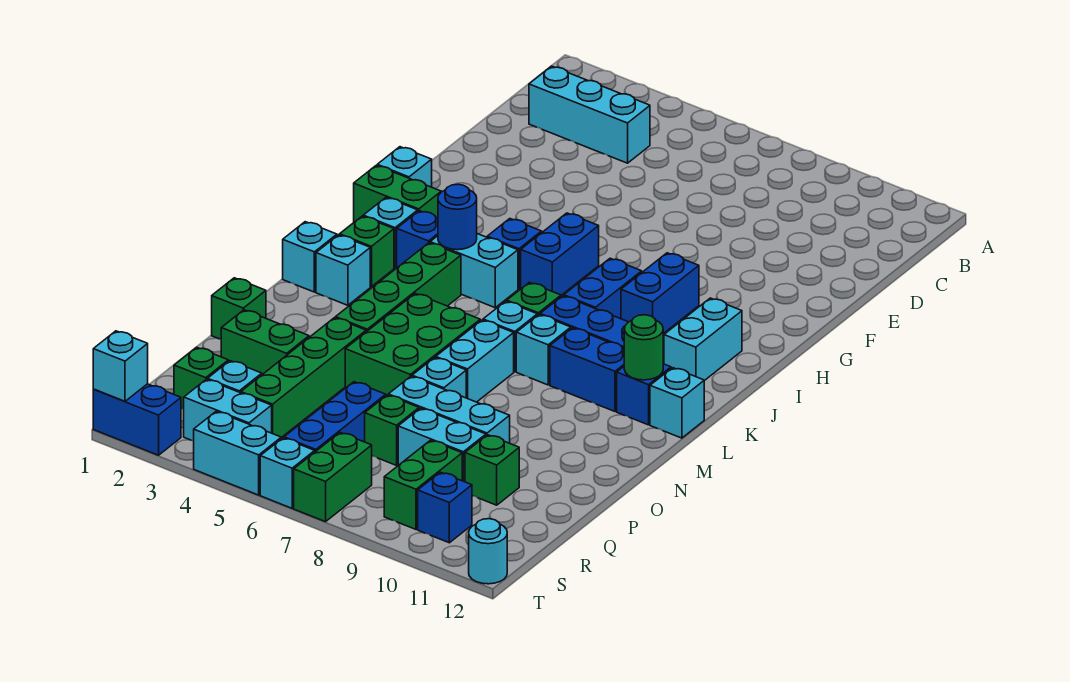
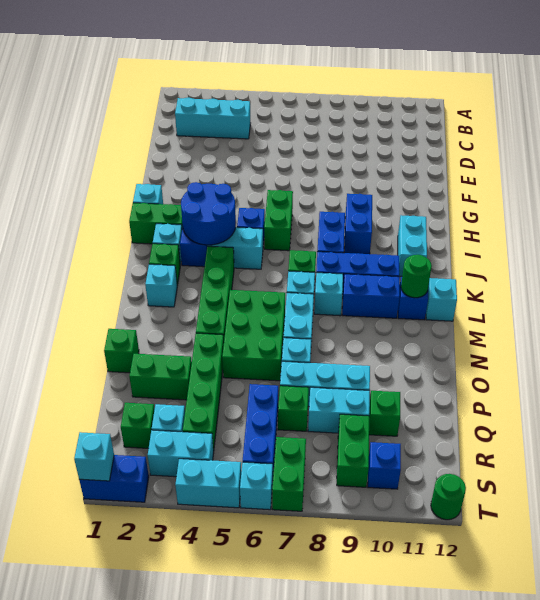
blue brick H6:I6 level 1 -> green brick H6:I6 level 1
blue round brick J4 level 2 -> blue round brick I3:J4 level 2
cyan brick L1 level 1 -> none
cyan round brick T12 level 1 -> green round brick T12 level 1

